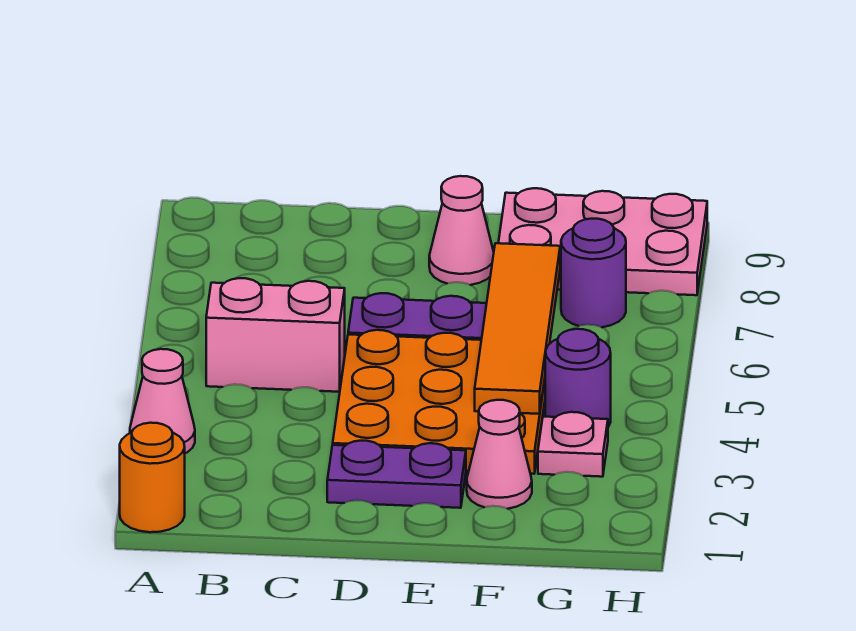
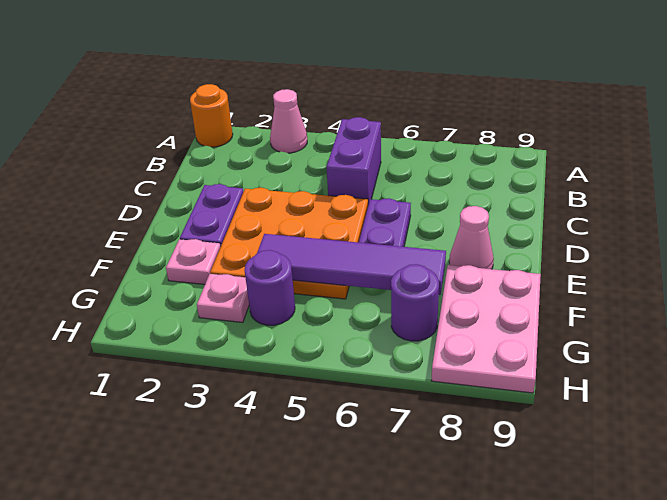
pink brick B5:C5 level 1 -> purple brick B5:C5 level 1
pink cone F2 level 1 -> pink plate F2 level 1
orange tile F4:F7 level 2 -> purple tile F4:F7 level 2

